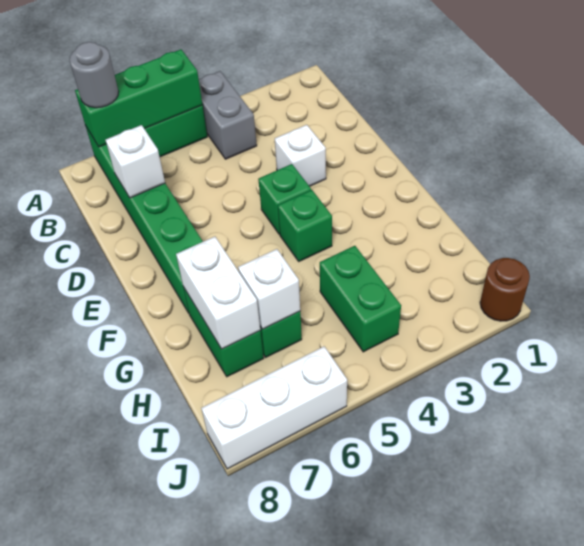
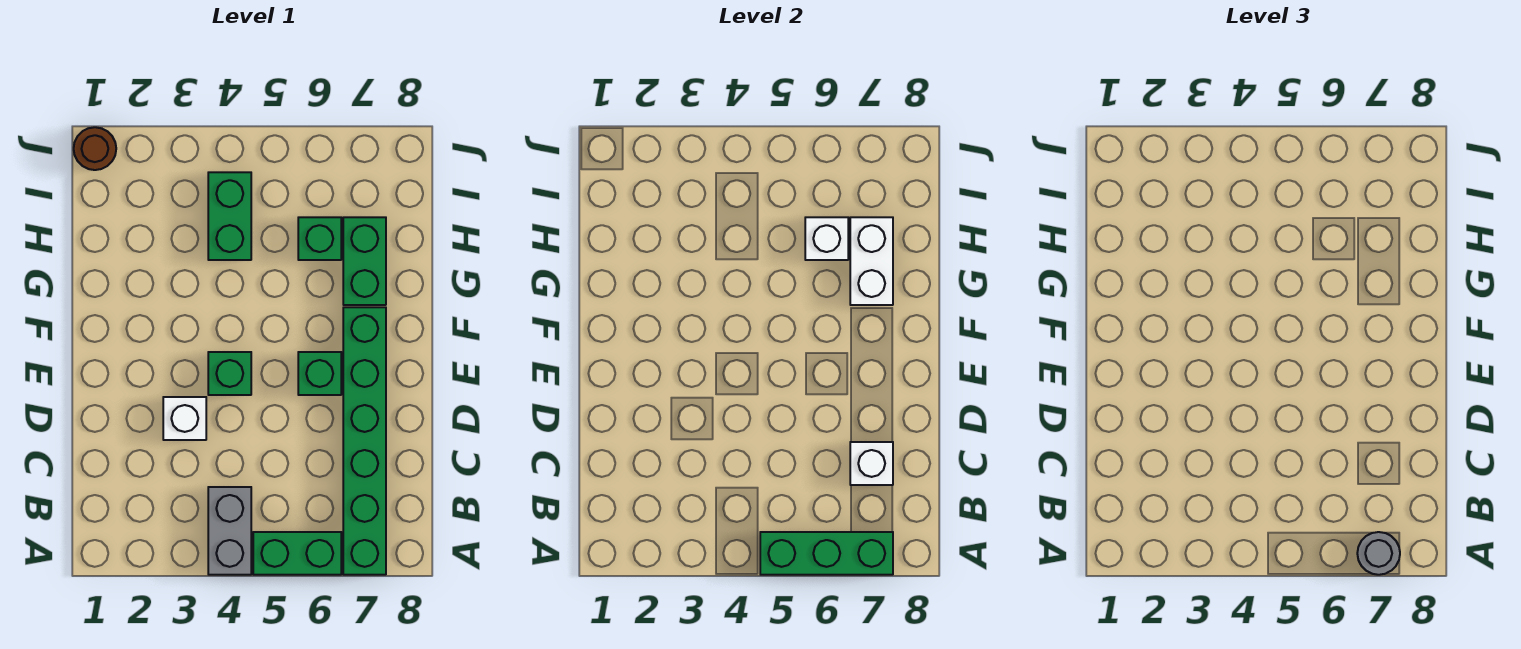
green brick F4 level 1 -> green brick E6 level 1
white brick J6:J8 level 1 -> none

